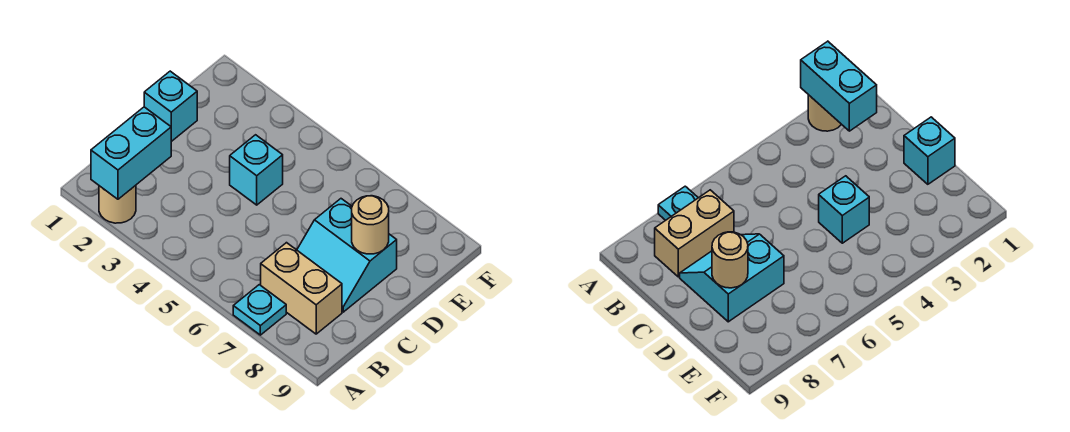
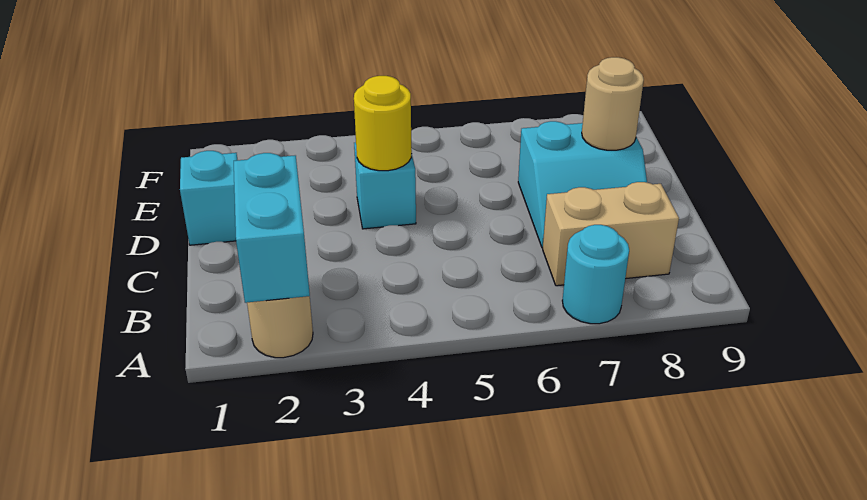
cyan plate A7 level 1 -> cyan round brick A7 level 1
none -> yellow round brick D4 level 2

